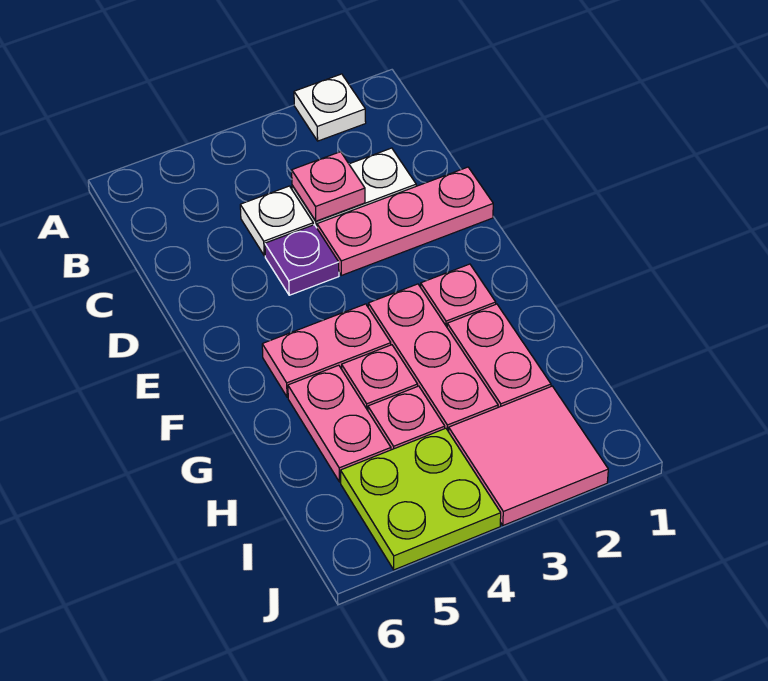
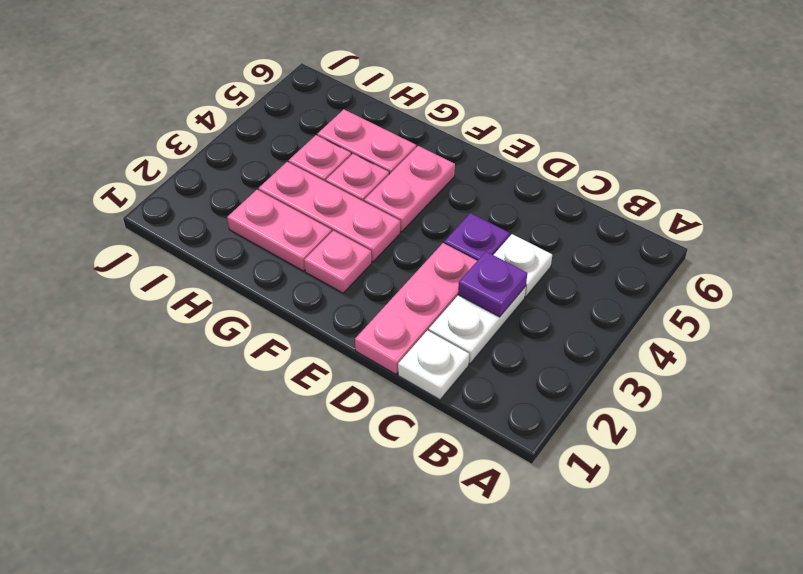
white plate A2 level 1 -> white plate C1 level 1
pink plate C3 level 2 -> purple plate C3 level 2
pink tile I2:J3 level 1 -> none
lime plate I4:J5 level 1 -> none

